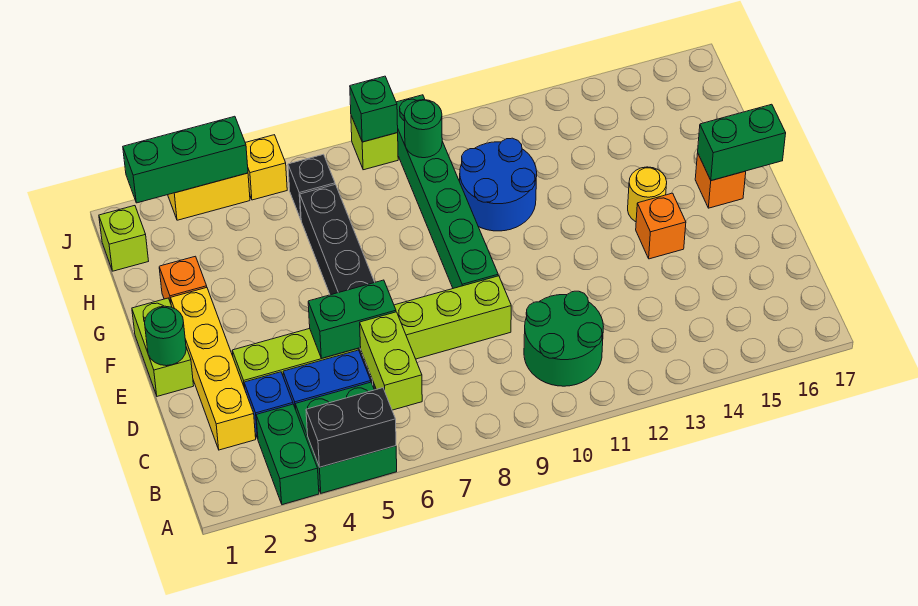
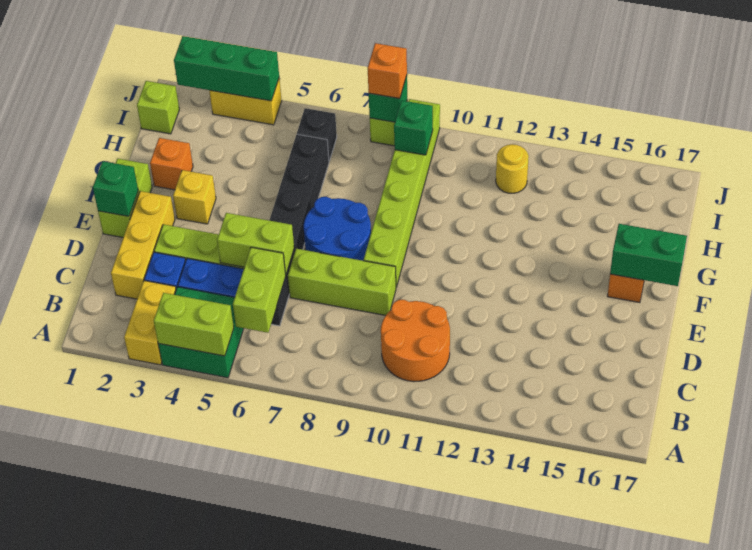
green brick A3:B3 level 1 -> yellow brick A3:B3 level 1
black brick A4:A5 level 2 -> lime brick A4:A5 level 2
green round brick B10:C11 level 1 -> orange round brick B10:C11 level 1
yellow brick C2:F2 level 1 -> yellow brick C2:E2 level 1
green brick D5:D6 level 2 -> lime brick D5:D6 level 2
green round brick E1 level 2 -> green brick E1 level 2
green brick E9:J9 level 1 -> lime brick E9:J9 level 1
orange brick E14 level 1 -> orange brick J8 level 3
yellow round brick F14 level 1 -> yellow round brick I12 level 1
blue round brick G10:H11 level 1 -> blue round brick E7:F8 level 1
green round brick I9 level 2 -> green brick I9 level 2
yellow brick J5 level 1 -> yellow brick F3 level 1

